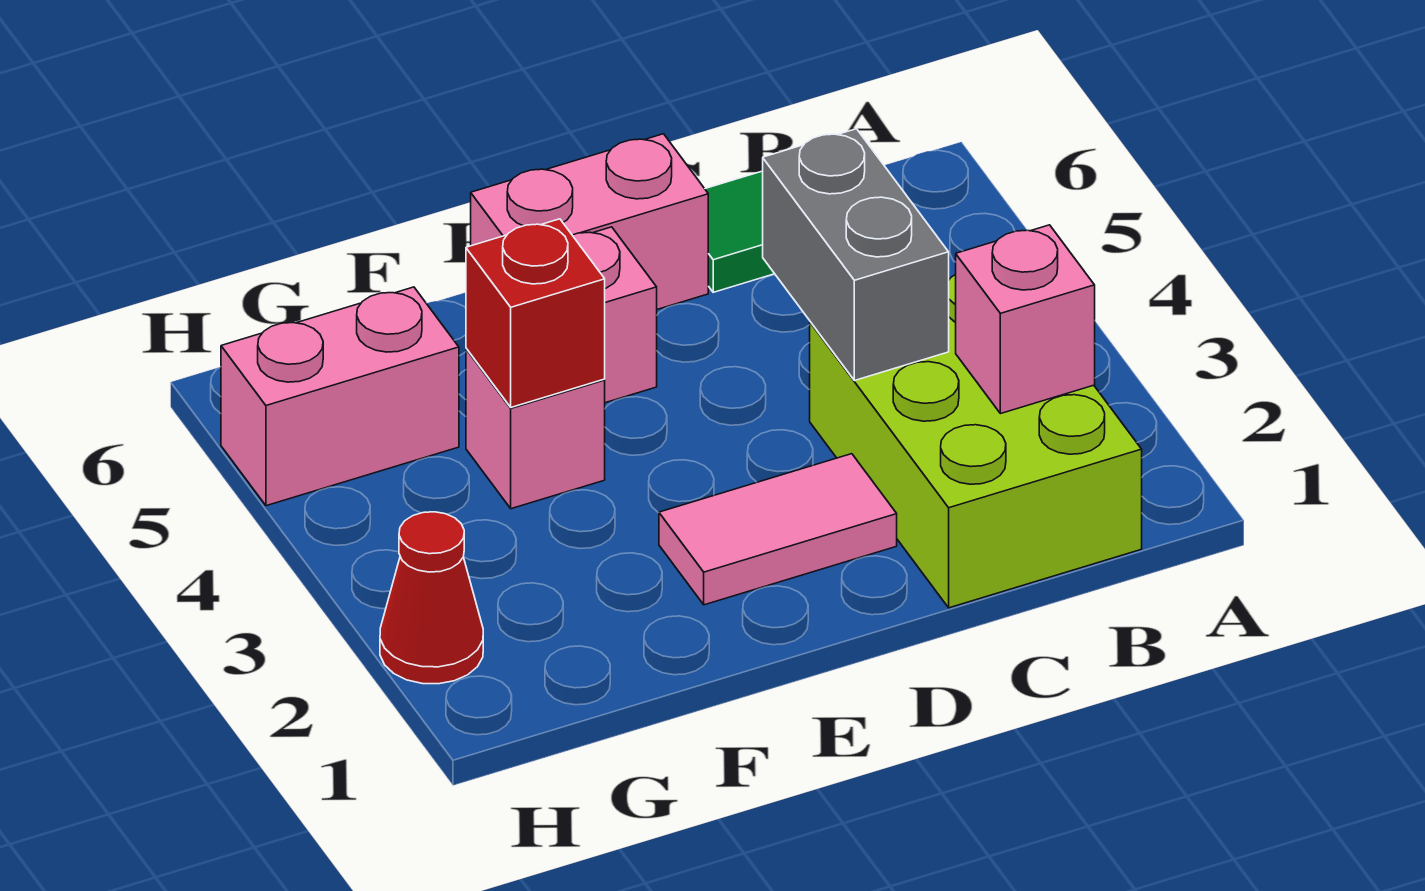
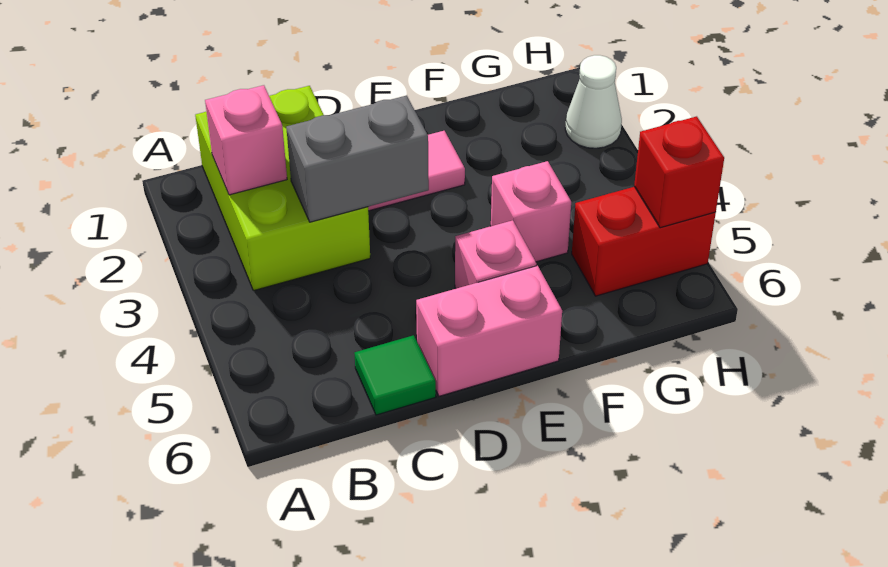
grey brick C3:C4 level 2 -> grey brick C3:D3 level 2
red brick F4 level 2 -> red brick H5 level 2
pink brick G5:H5 level 1 -> red brick G5:H5 level 1
red cone H2 level 1 -> white cone H2 level 1

